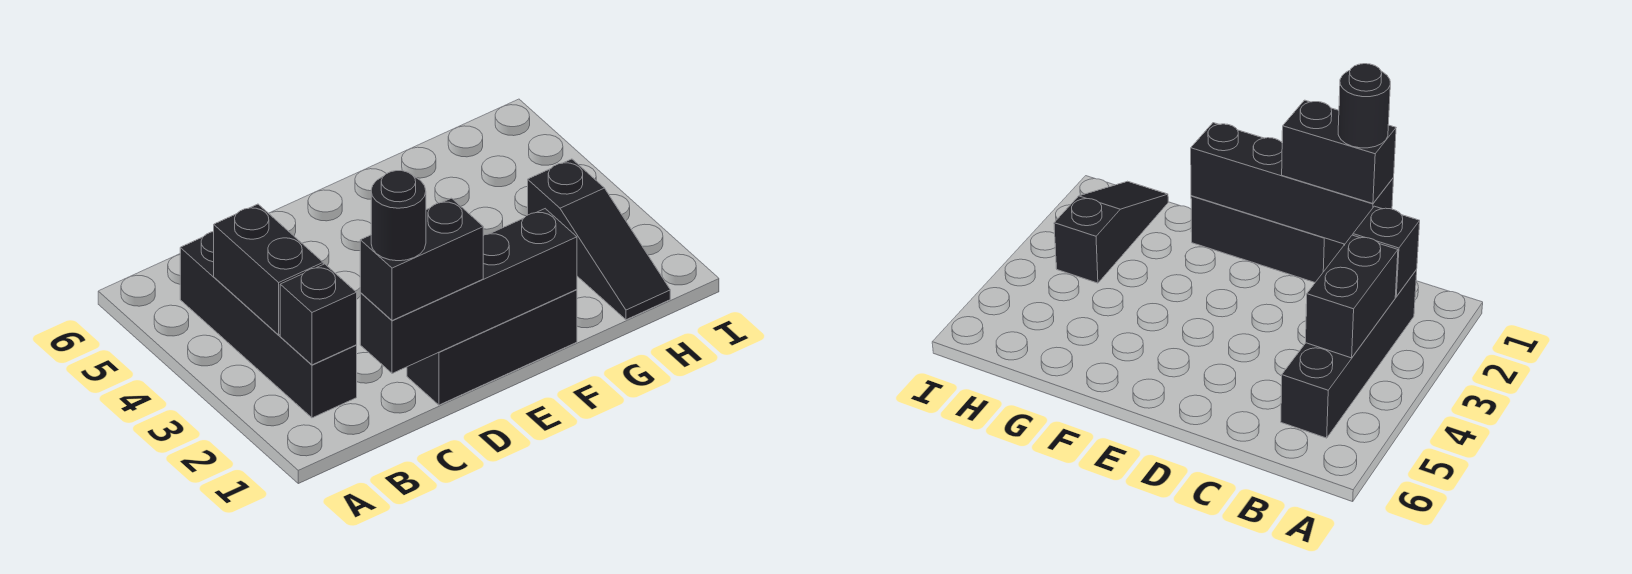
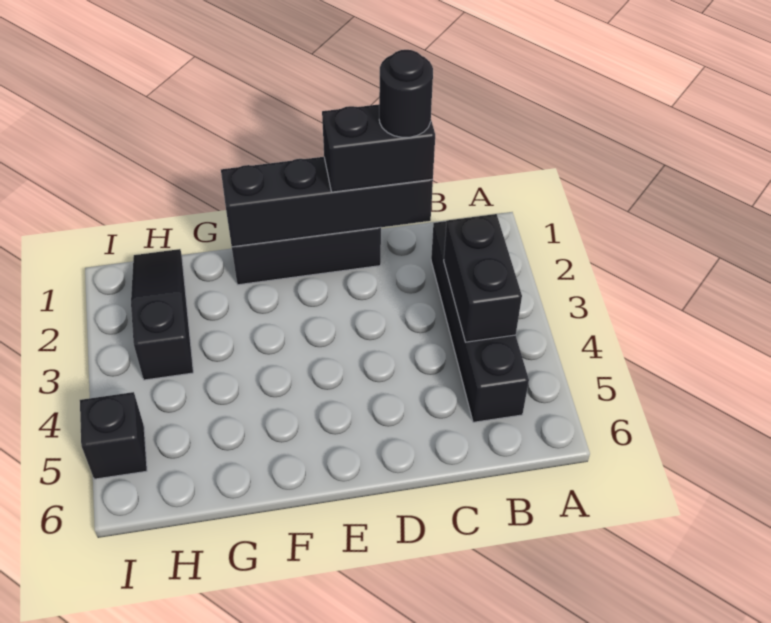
black brick B2 level 2 -> black brick I5 level 1

